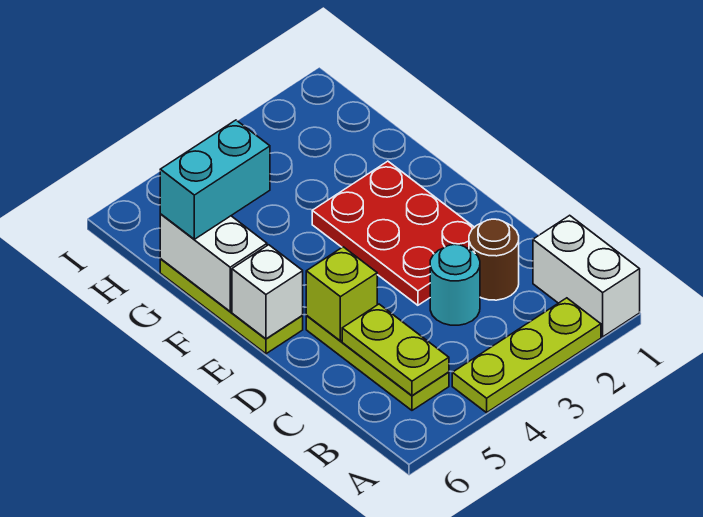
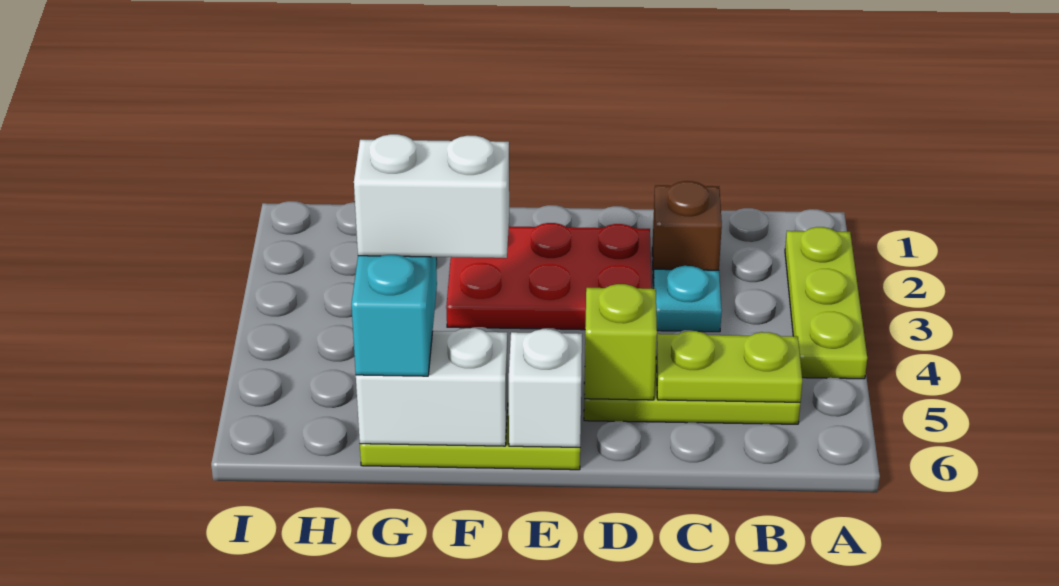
white brick A1:B1 level 1 -> white brick F5:G5 level 4
brown round brick C2 level 1 -> brown brick C2 level 1
cyan round brick C3 level 1 -> cyan plate C3 level 1

